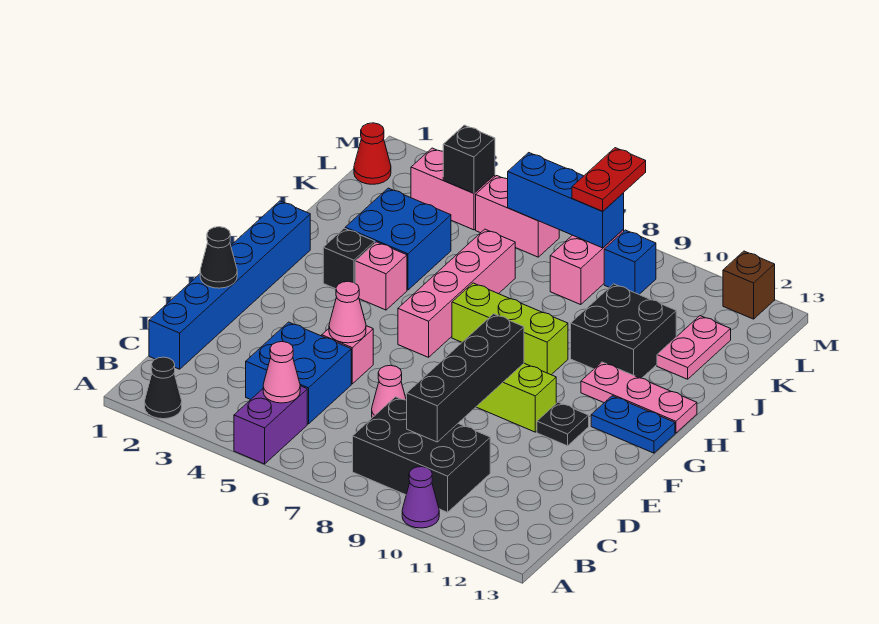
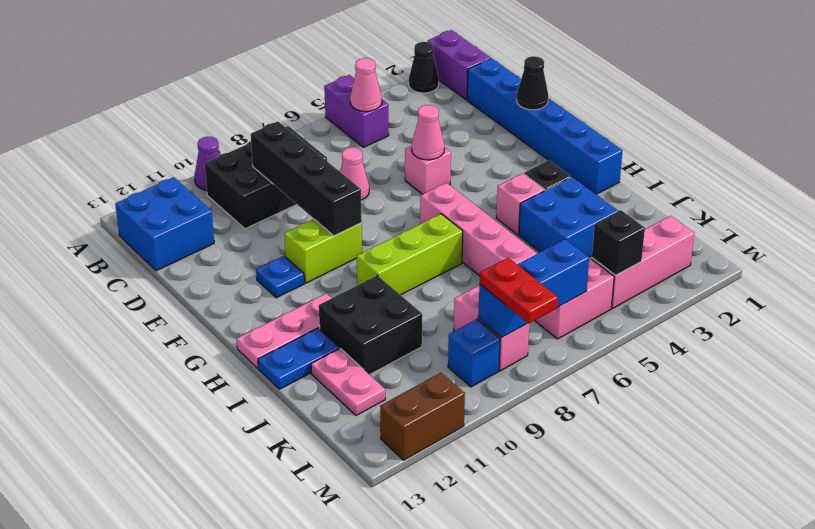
none -> purple brick A1:B1 level 1
blue brick C4:D5 level 1 -> blue brick B12:C13 level 1
black plate F11 level 1 -> blue plate F11 level 1
blue plate G12:G13 level 1 -> blue plate I12:I13 level 1
red cone L1 level 1 -> none
pink brick L3:L4 level 1 -> pink brick L2:L4 level 1
brown brick M12 level 1 -> brown brick M11:M12 level 1

